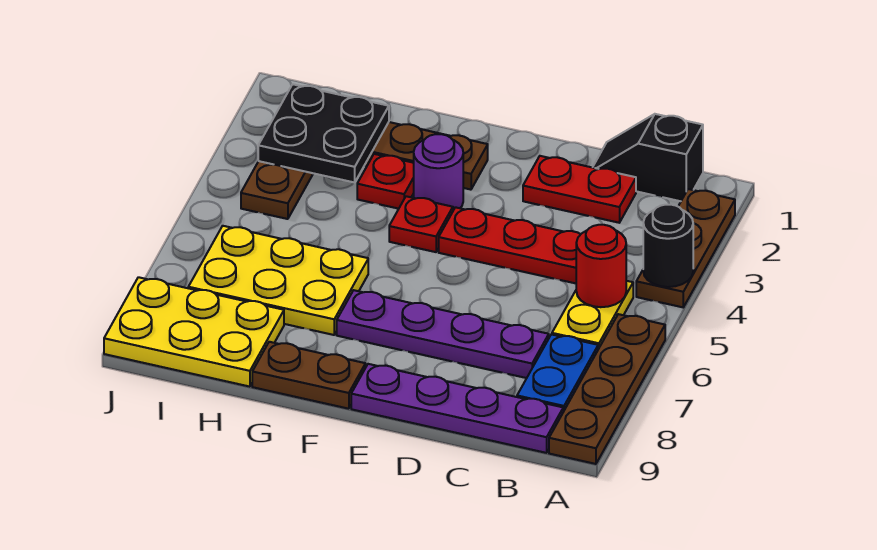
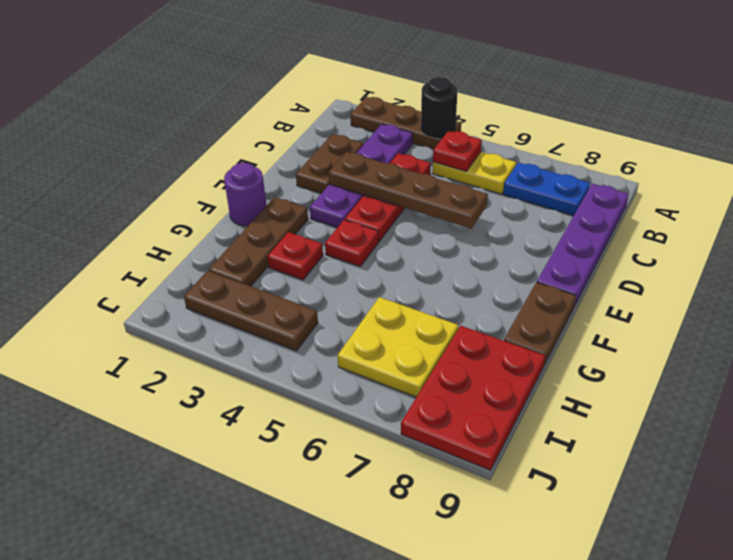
brown plate A6:A9 level 1 -> brown plate D3:D6 level 2
black slope B1:C1 level 1 top B -> none
red round brick B5 level 2 -> red plate B5 level 2
red plate C2:D2 level 1 -> brown plate C2:D2 level 1
purple plate C7:F7 level 1 -> purple plate B3:E3 level 1
purple round brick F3 level 1 -> purple round brick F1 level 1
yellow plate G6:I7 level 1 -> yellow plate H6:I7 level 1
black plate H2:I3 level 2 -> none
yellow plate H8:J9 level 1 -> red plate H8:J9 level 1

